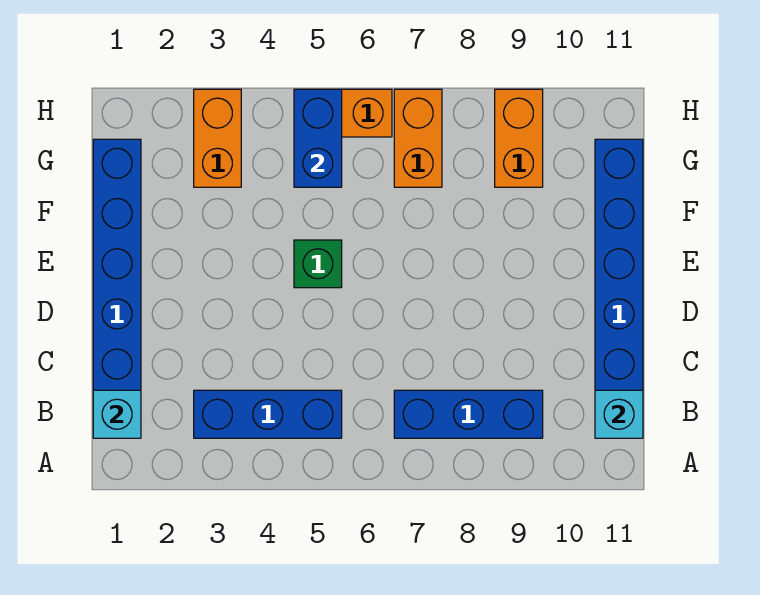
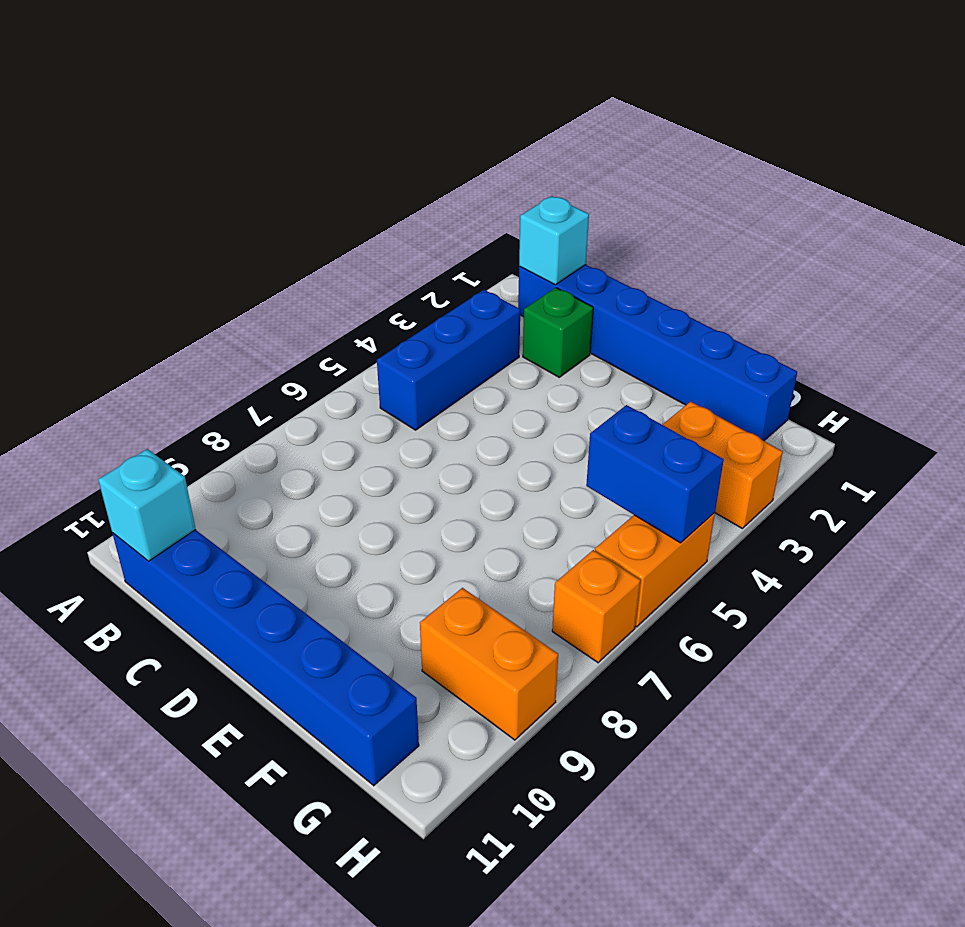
blue brick B7:B9 level 1 -> none
green brick E5 level 1 -> green brick C2 level 1
orange brick G7:H7 level 1 -> orange brick H7 level 1

